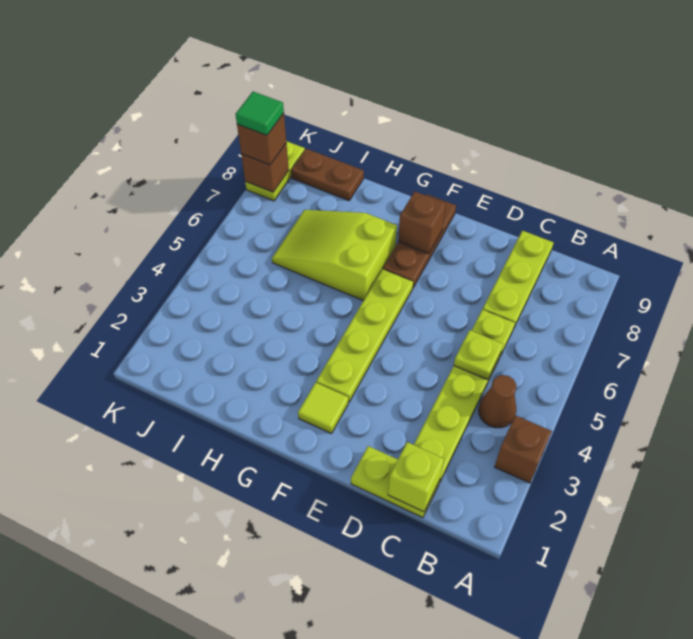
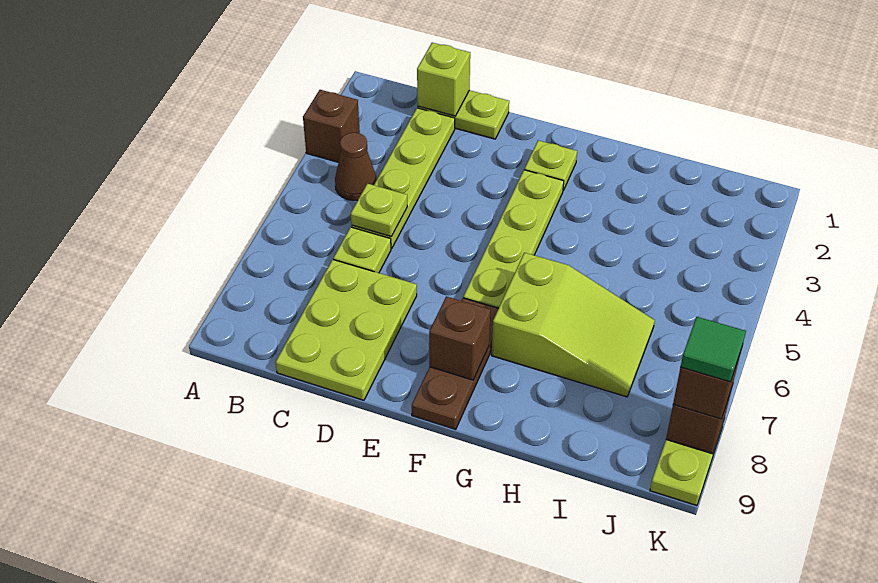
lime plate C7:C9 level 1 -> lime plate C7:D9 level 1
lime tile F2 level 1 -> lime plate F2 level 1
brown plate I9:J9 level 1 -> none

